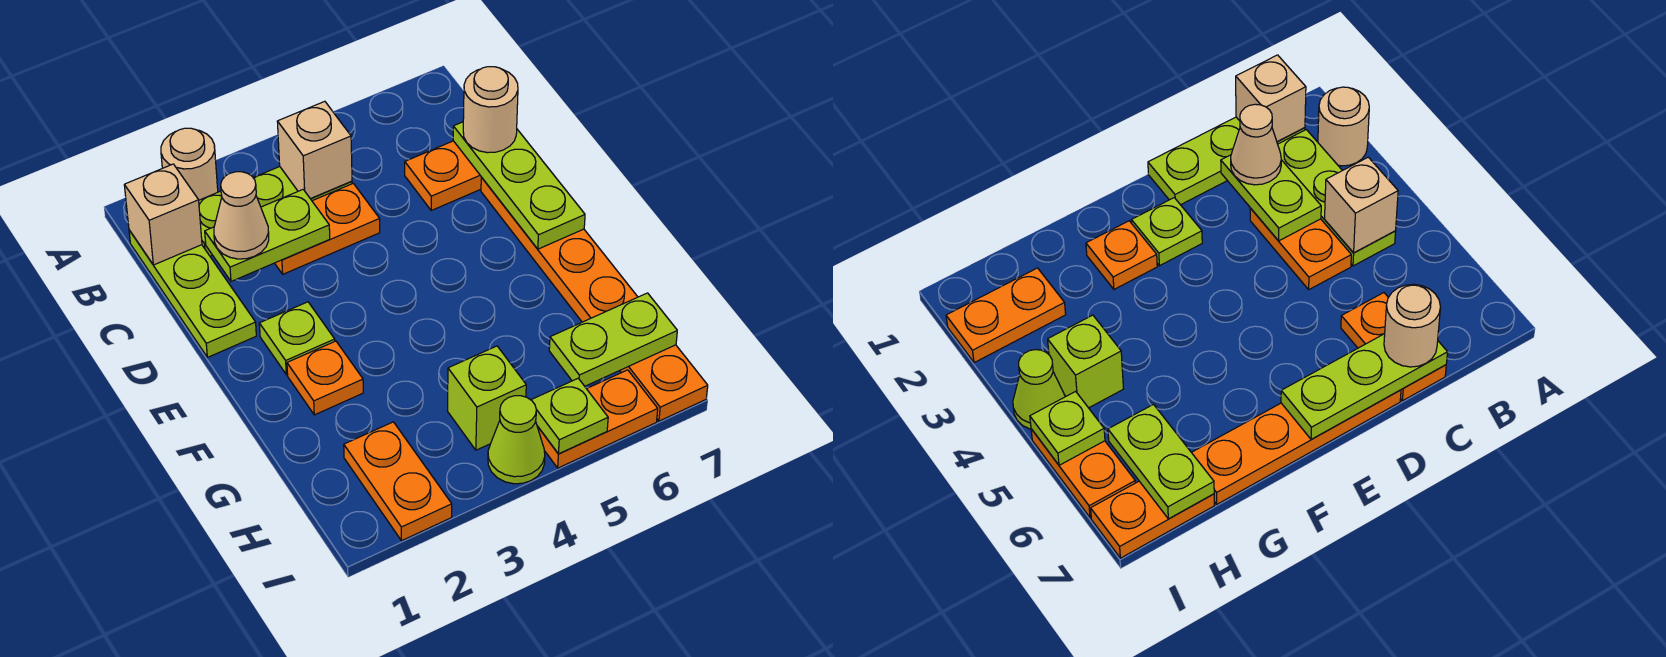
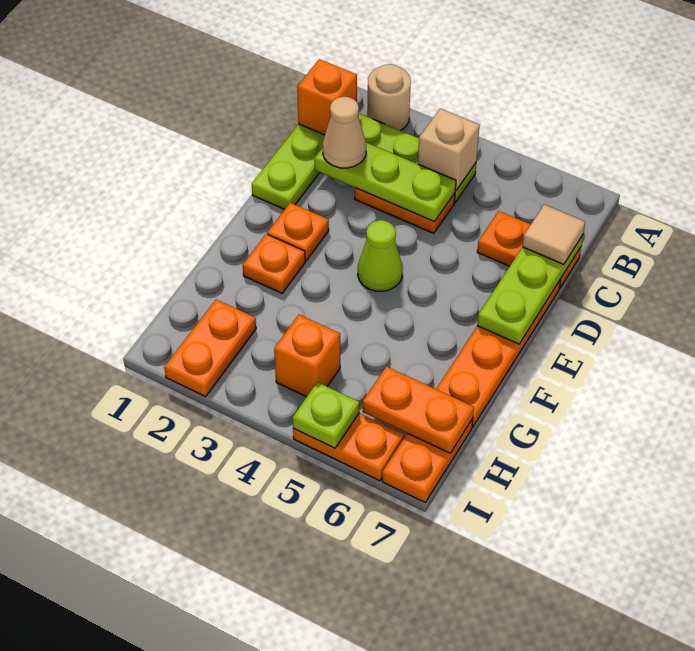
tan brick B1 level 2 -> orange brick B1 level 2
lime plate C2:C3 level 2 -> lime plate C2:C4 level 2
tan round brick C7 level 3 -> tan tile C7 level 3
lime plate E2 level 1 -> orange plate E2 level 1
lime brick H4 level 1 -> orange brick H4 level 1
lime plate H6:H7 level 2 -> orange plate H6:H7 level 2
lime cone I4 level 1 -> lime cone E4 level 1

